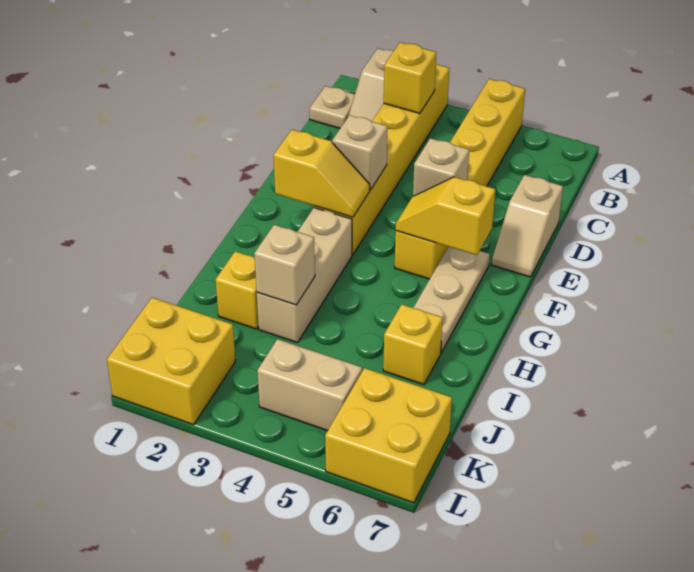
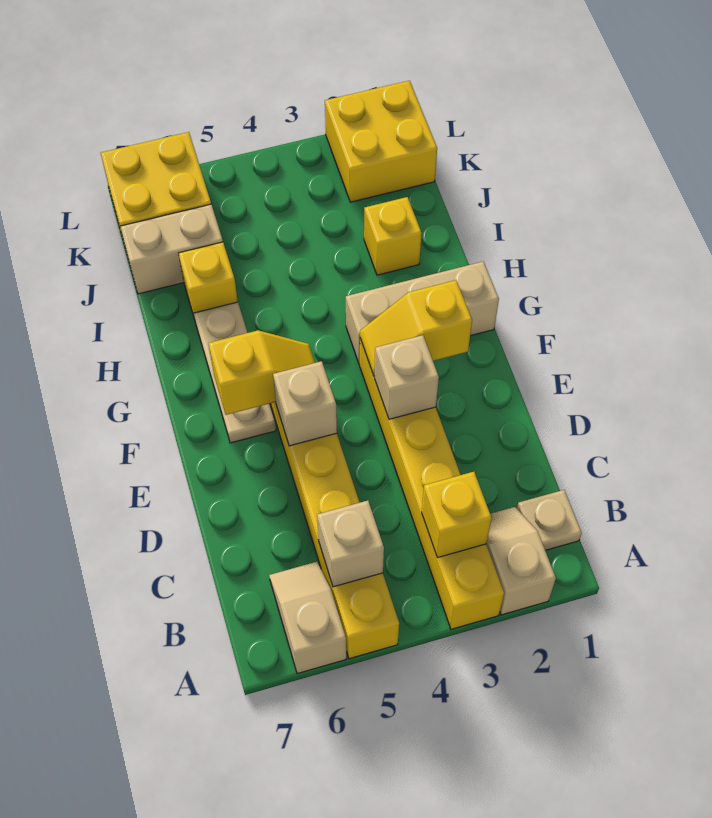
tan slope D7:E7 level 1 top D -> tan slope A6:B6 level 1 top A
tan brick G3:I3 level 1 -> tan brick G1:G3 level 1
tan brick I3 level 2 -> tan brick B5 level 2
tan brick K4:K5 level 1 -> tan brick J6:J7 level 1

